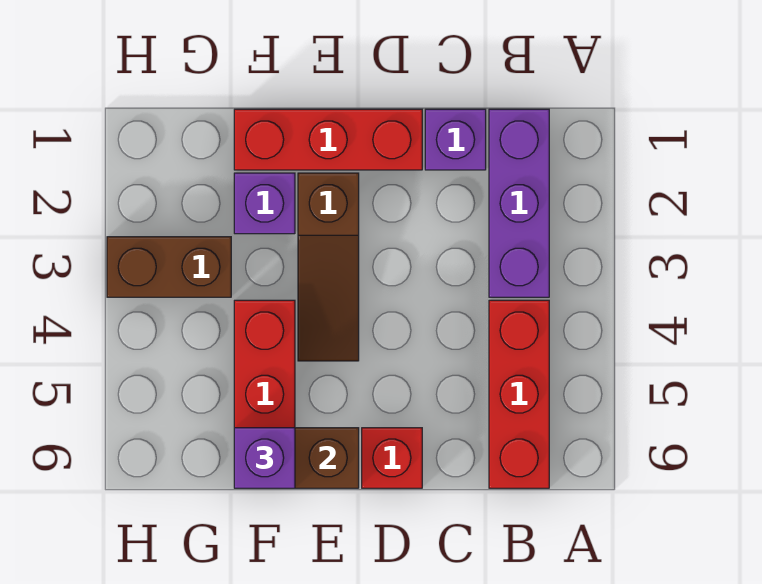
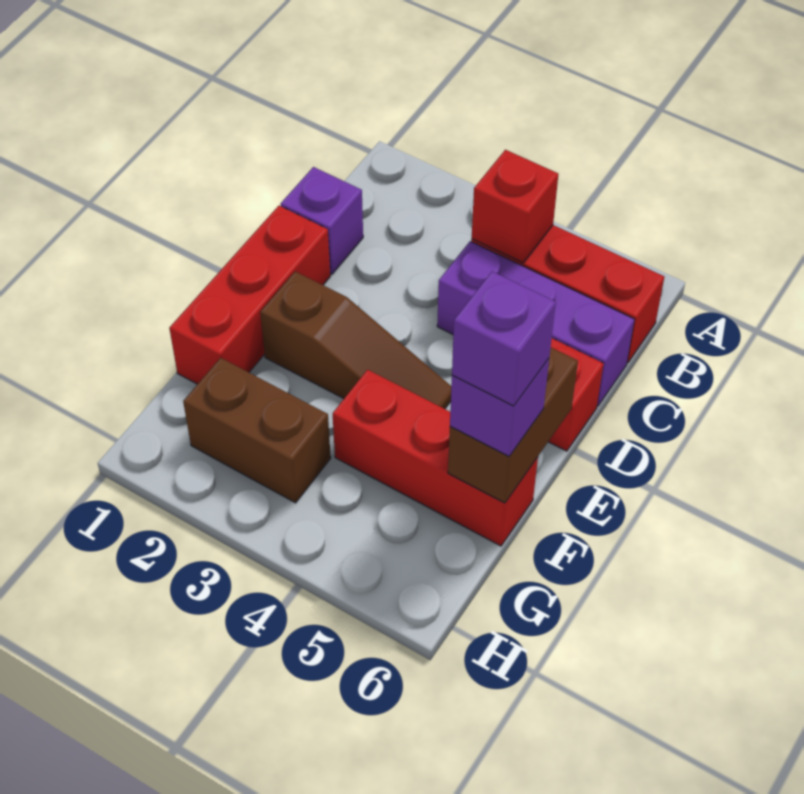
purple brick B1:B3 level 1 -> purple brick C4:C6 level 1
none -> red brick B4 level 2
purple brick F2 level 1 -> purple brick F6 level 4
brown brick G3:H3 level 1 -> brown brick G2:G3 level 1

